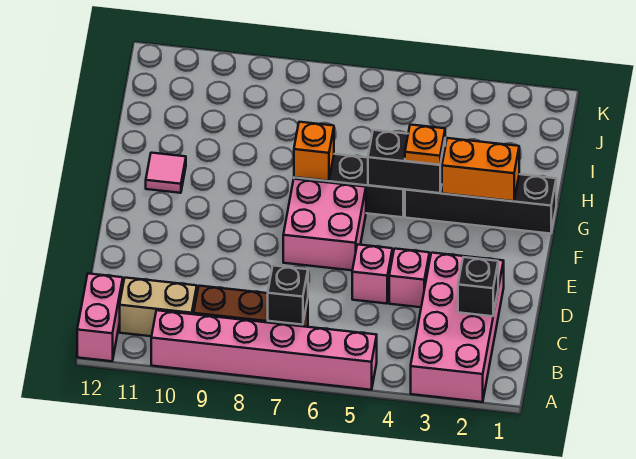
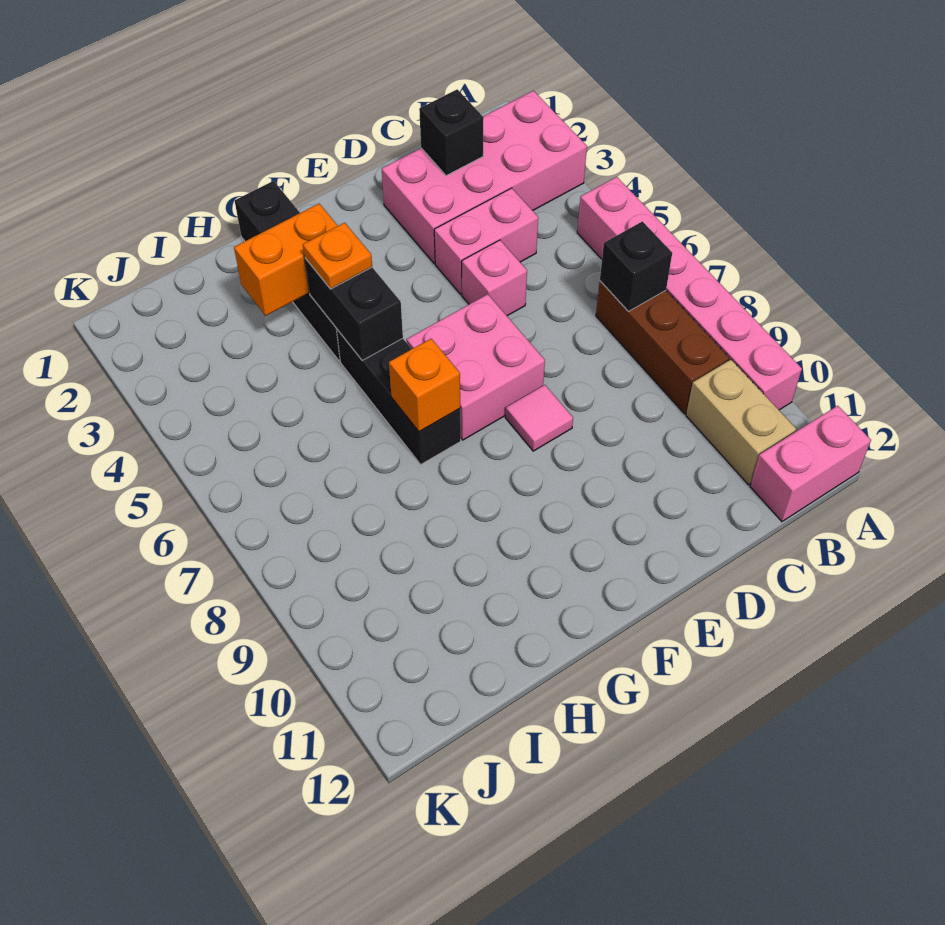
pink brick D4 level 1 -> pink brick C4:D4 level 1
orange brick G2:G3 level 2 -> orange brick G3:H3 level 2
pink tile G11 level 1 -> pink tile E8 level 1

